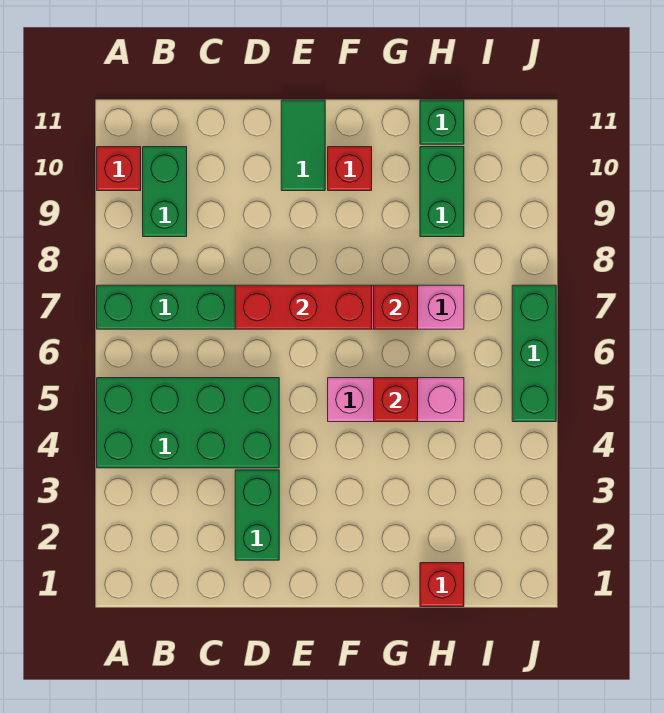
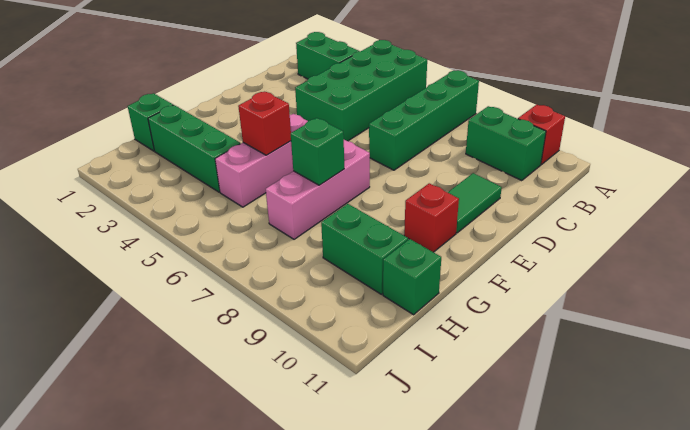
green brick D2:D3 level 1 -> green brick B2:B3 level 1
red brick D7:F7 level 2 -> none
green tile E10:E11 level 1 -> green tile D10:E10 level 1
red brick G7 level 2 -> green brick G7 level 2
red brick H1 level 1 -> green brick H1 level 1
green brick J5:J7 level 1 -> green brick H2:H4 level 1

